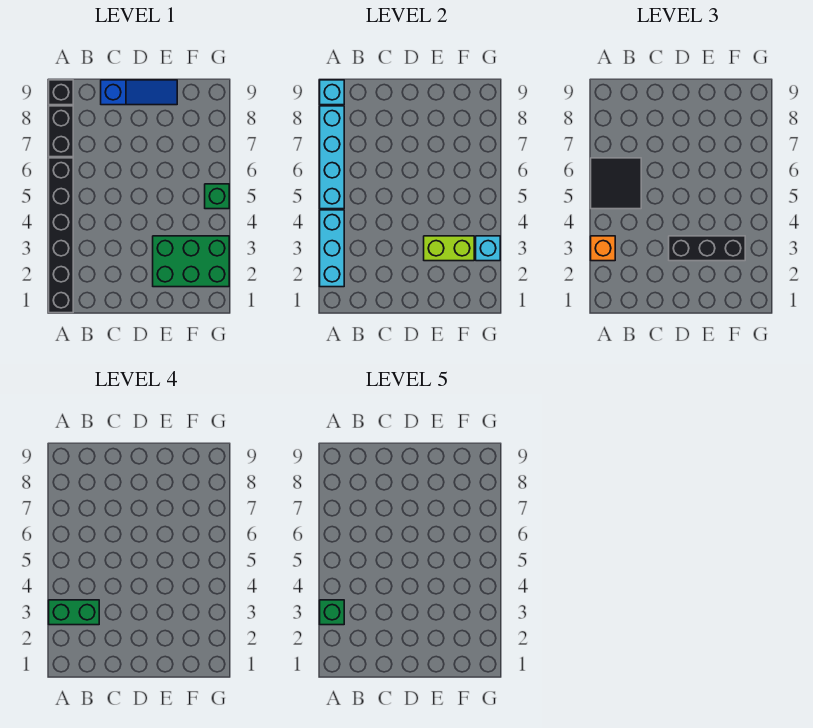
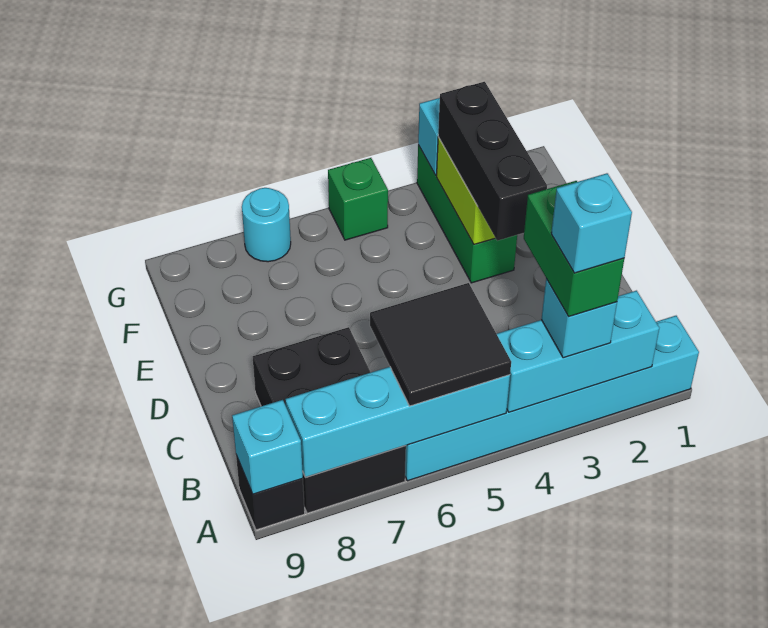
black brick A1:A6 level 1 -> cyan brick A1:A6 level 1
orange brick A3 level 3 -> cyan brick A3 level 3
green brick A3 level 5 -> cyan brick A3 level 5
black brick A7:A8 level 1 -> black brick A7:C8 level 1
blue slope C9:E9 level 1 top C -> none
green brick E2:G3 level 1 -> green brick E3:G3 level 1
none -> cyan round brick G7 level 1

